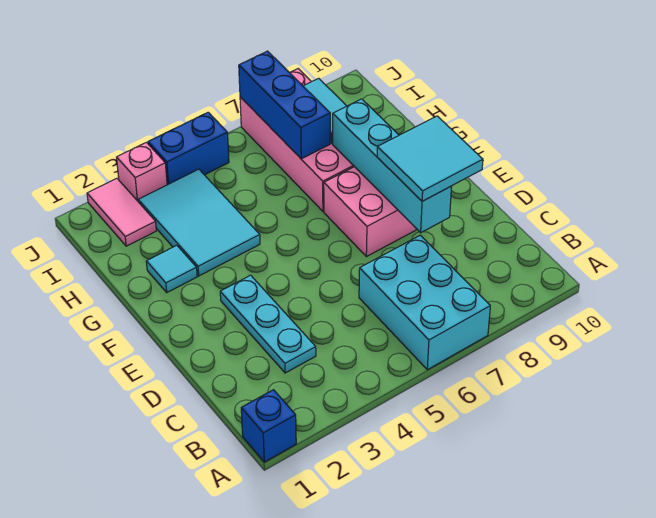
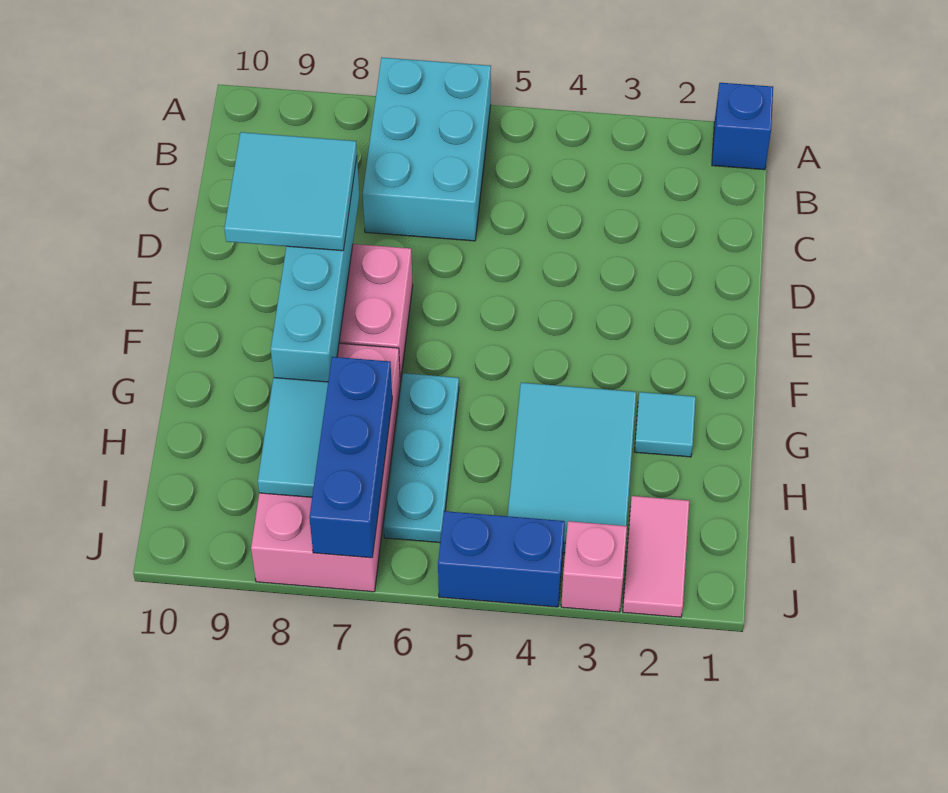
cyan plate C3:E3 level 1 -> cyan plate G6:I6 level 1

